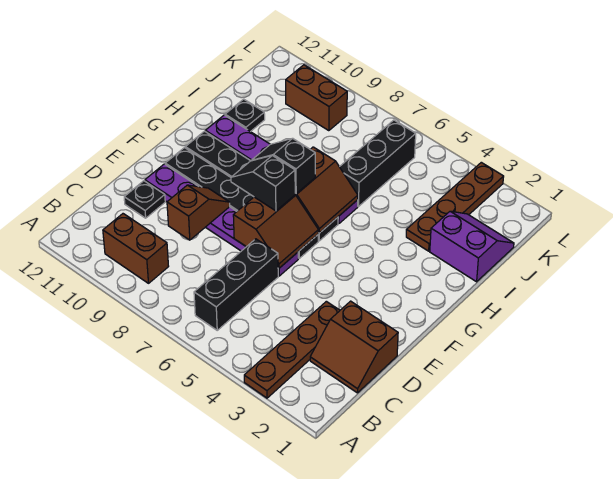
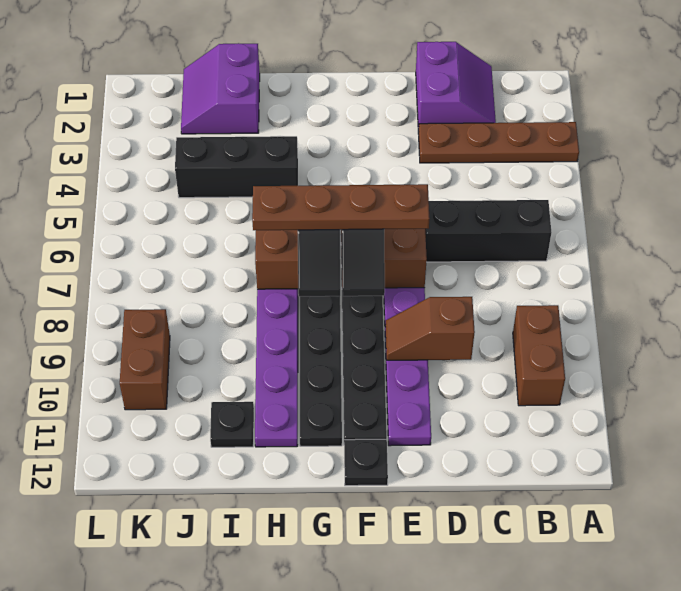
brown slope C1:D2 level 1 top D -> purple slope C1:D2 level 1 top D
black plate D11 level 1 -> black plate F12 level 1
brown plate I3:L3 level 1 -> brown plate E7:H7 level 4
black brick I6:K6 level 1 -> black brick H4:J4 level 1

